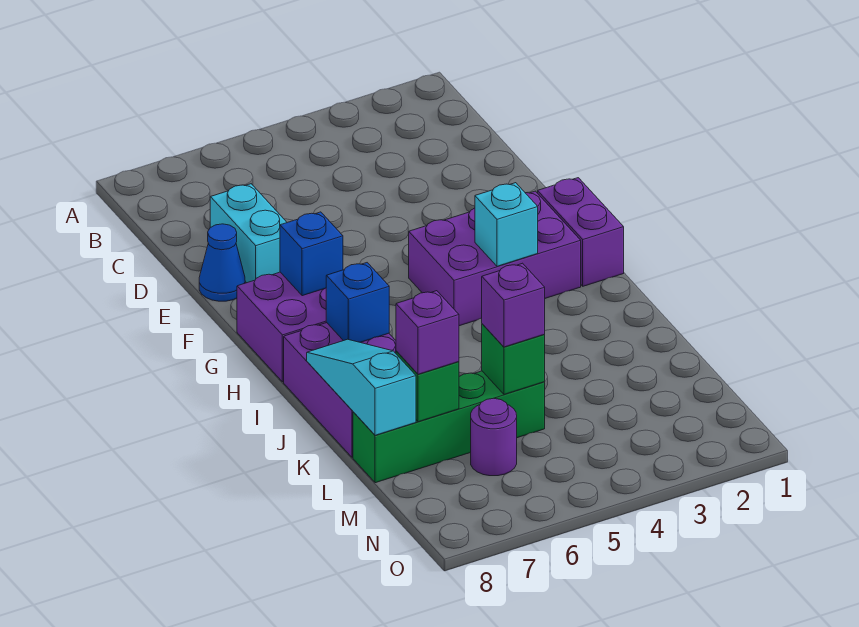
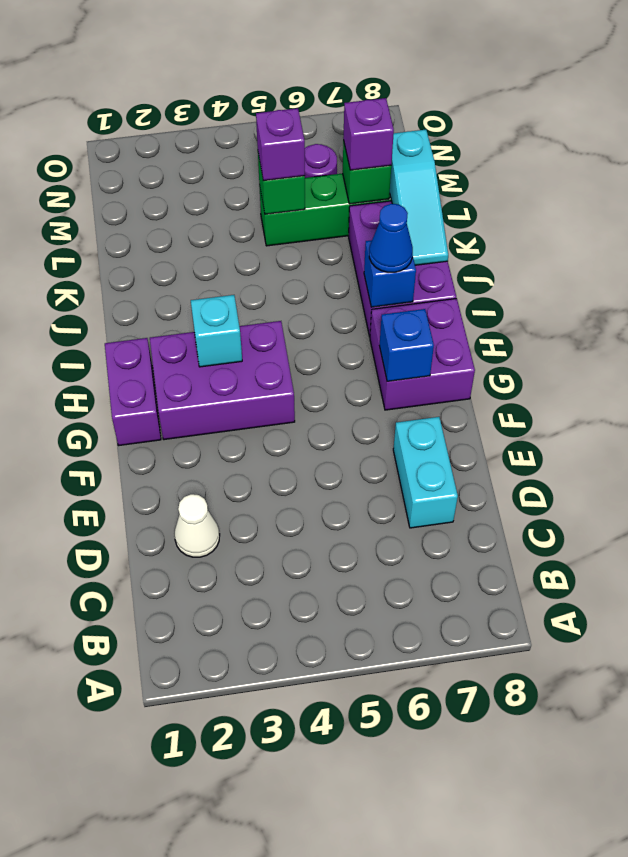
none -> white cone D2 level 1
blue cone E8 level 1 -> blue cone I7 level 3

